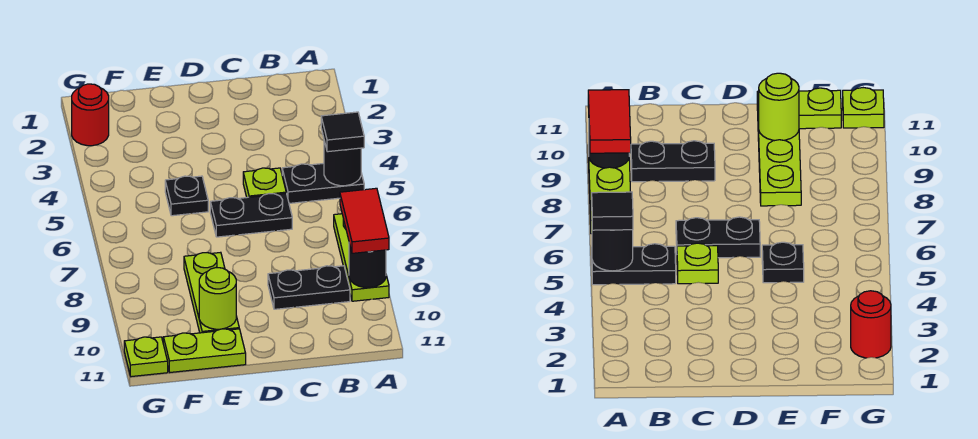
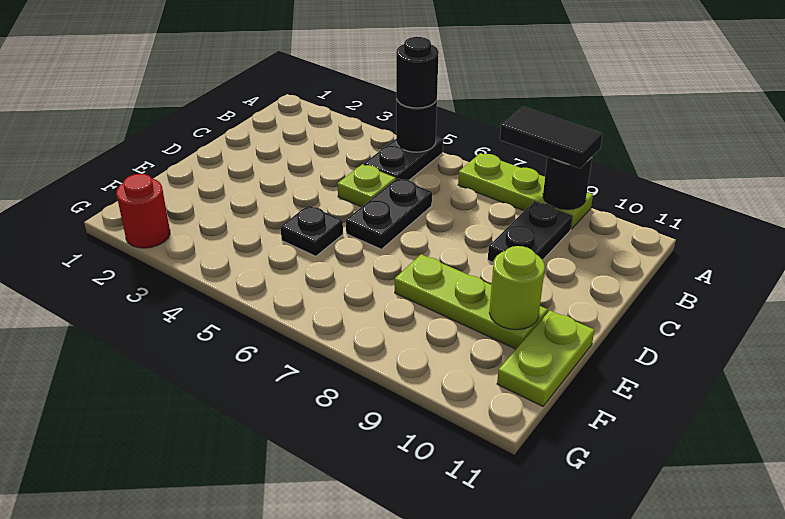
black tile A5 level 3 -> black round brick A5 level 3
red tile A8:A9 level 3 -> black tile A8:A9 level 3
lime plate G11 level 1 -> none

